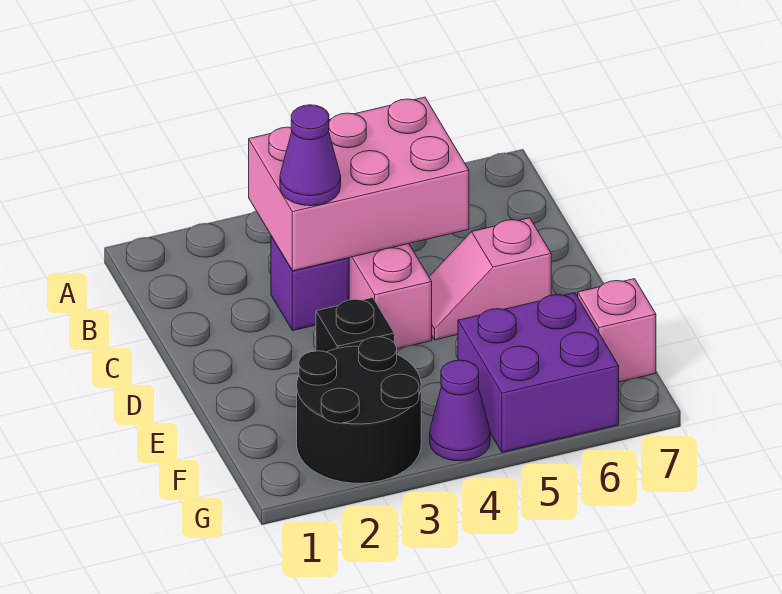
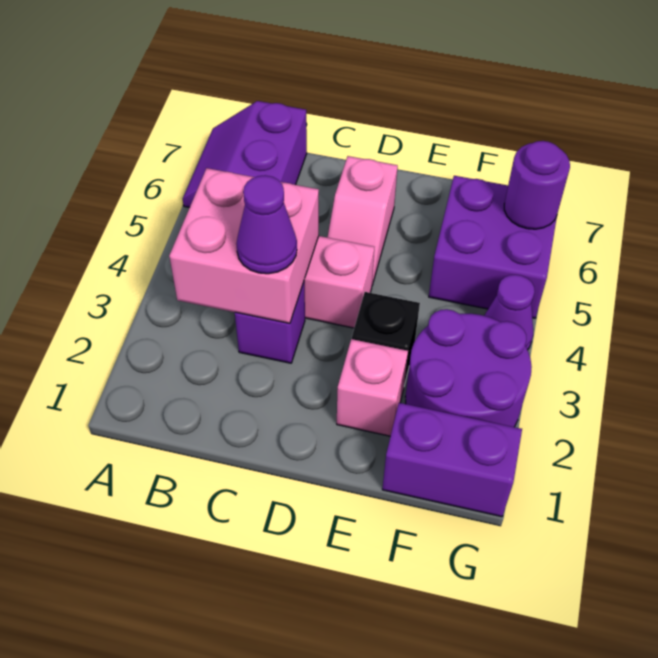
none -> purple slope A6:B7 level 1 top B
pink brick B3:C5 level 2 -> pink brick B3:C4 level 2
none -> purple brick F1:G1 level 1
black round brick F2:G3 level 1 -> purple round brick F2:G3 level 1
pink brick F7 level 1 -> pink brick E2 level 1
none -> purple round brick G6 level 2

